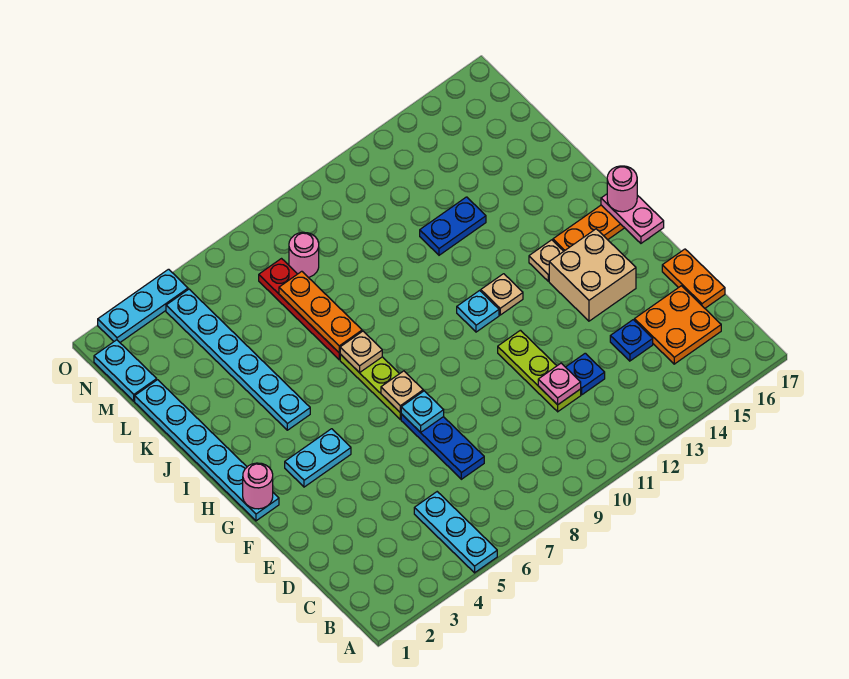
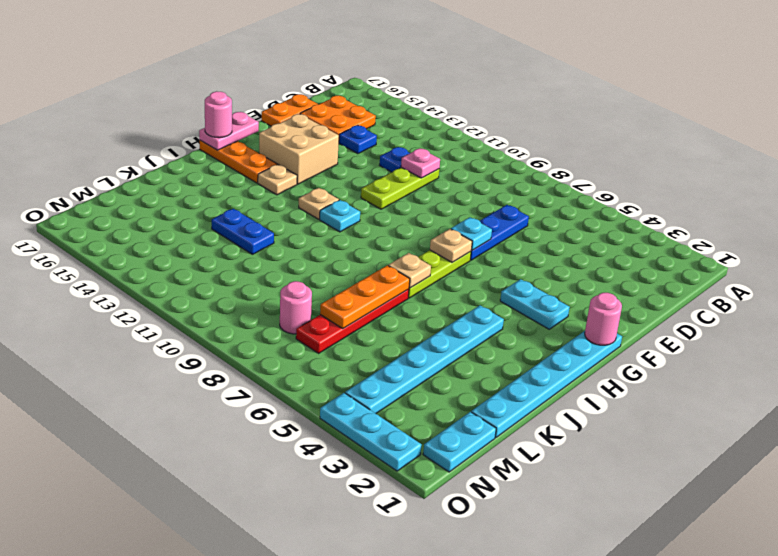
cyan plate A5:C5 level 1 -> none

